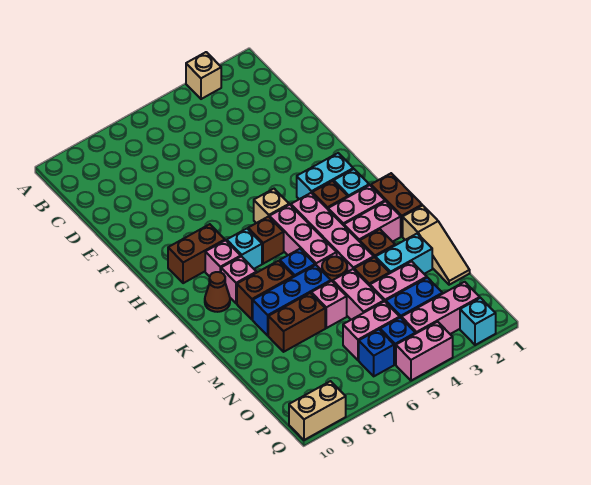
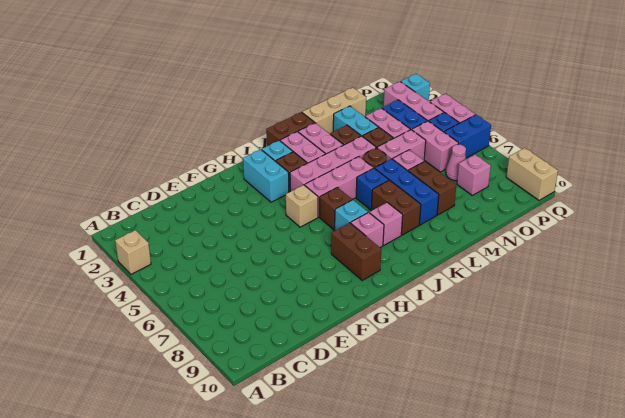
brown cone J9 level 1 -> none
tan slope L1:N1 level 1 top L -> tan brick L1:N1 level 1
none -> pink cone O7 level 1
none -> pink brick O8 level 1
blue brick P6 level 1 -> blue brick P6:Q6 level 1

